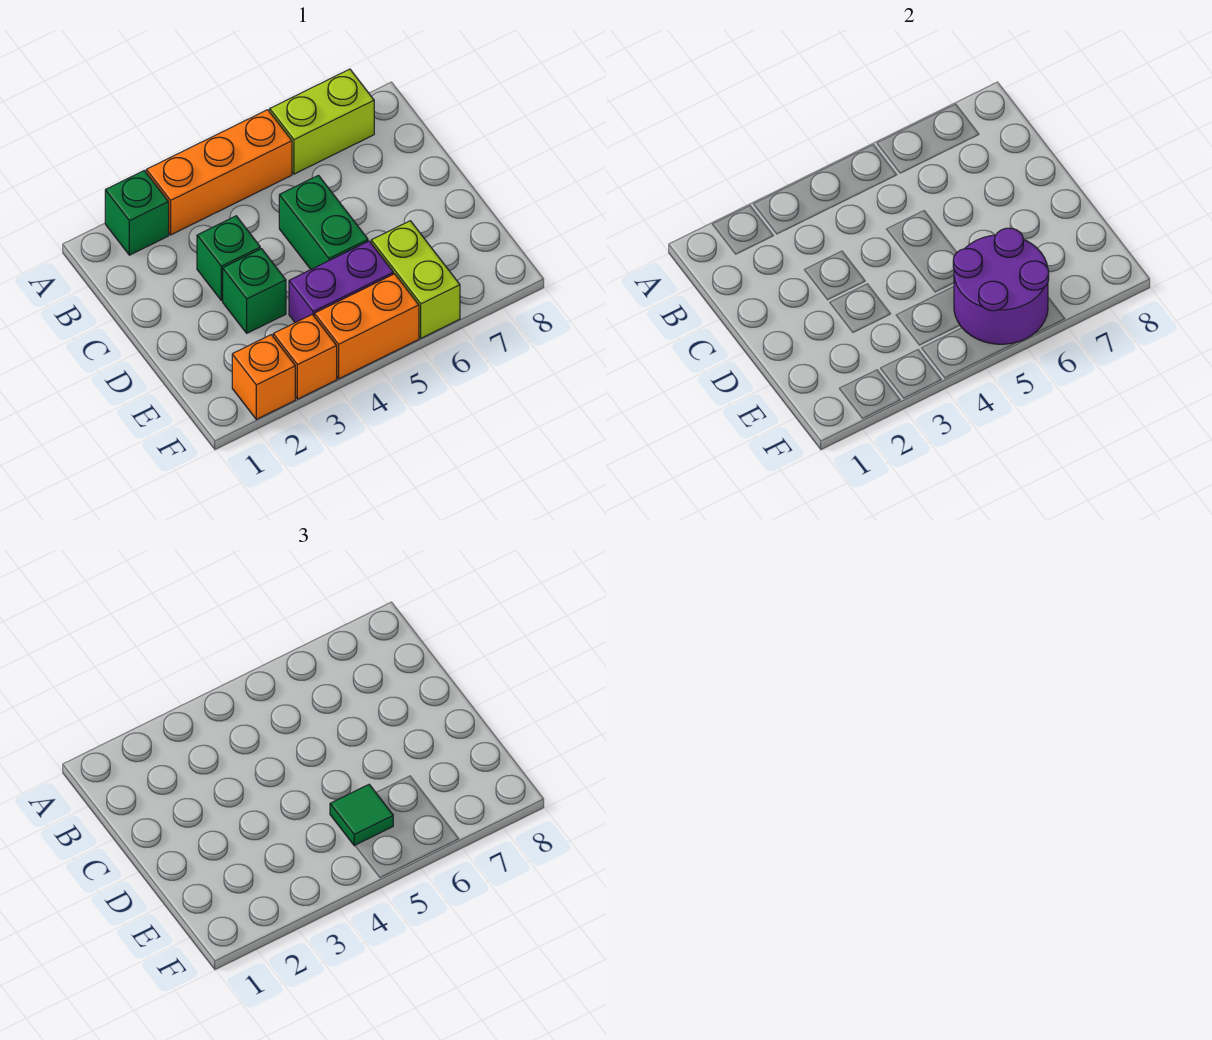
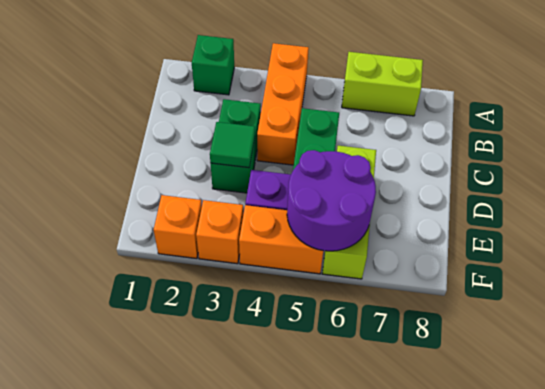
orange brick A3:A5 level 1 -> orange brick A4:C4 level 1
green tile E5 level 3 -> green tile D3 level 2
lime brick E6:F6 level 1 -> lime brick D6:F6 level 1

